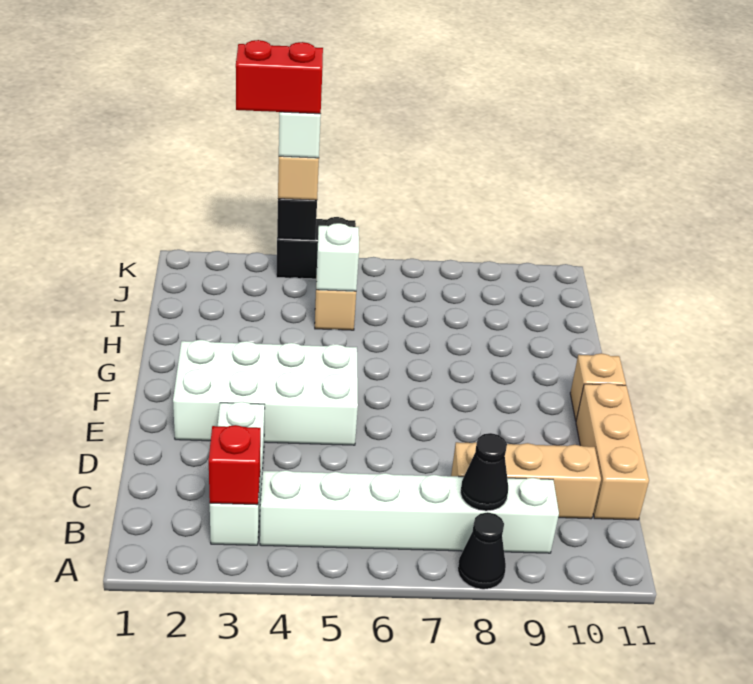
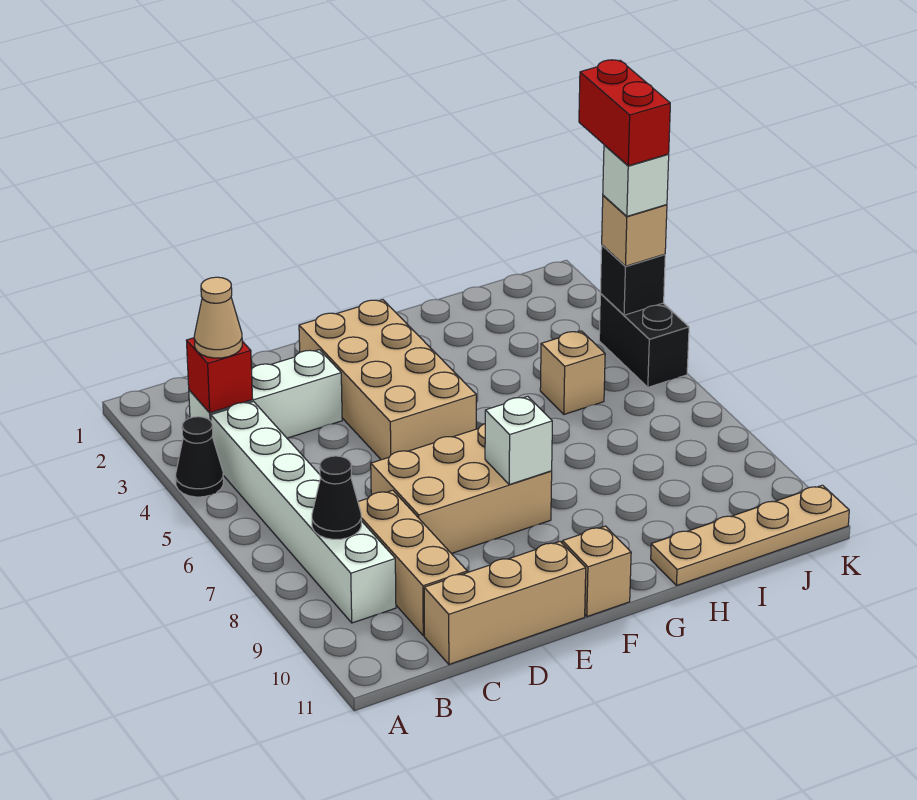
black cone A8 level 1 -> black cone A4 level 1
none -> tan cone B3 level 3
none -> tan brick D7:F8 level 1
white brick E2:F5 level 1 -> tan brick E2:F5 level 1
none -> tan plate H11:K11 level 1
white brick I5 level 2 -> white brick F8 level 2

